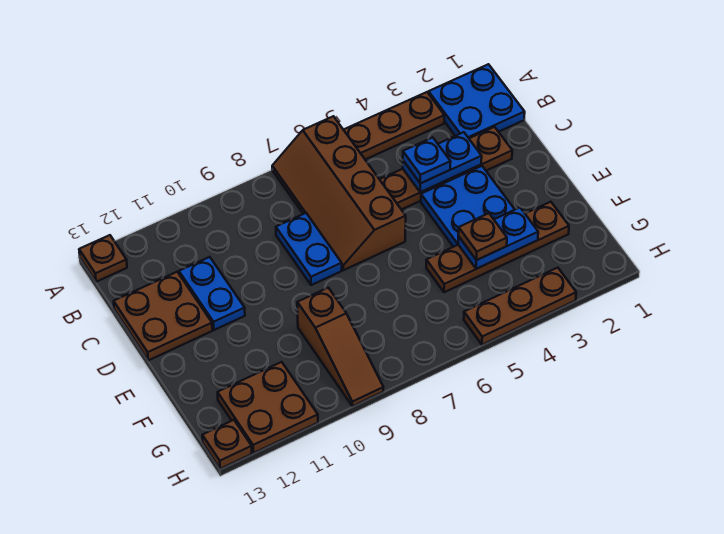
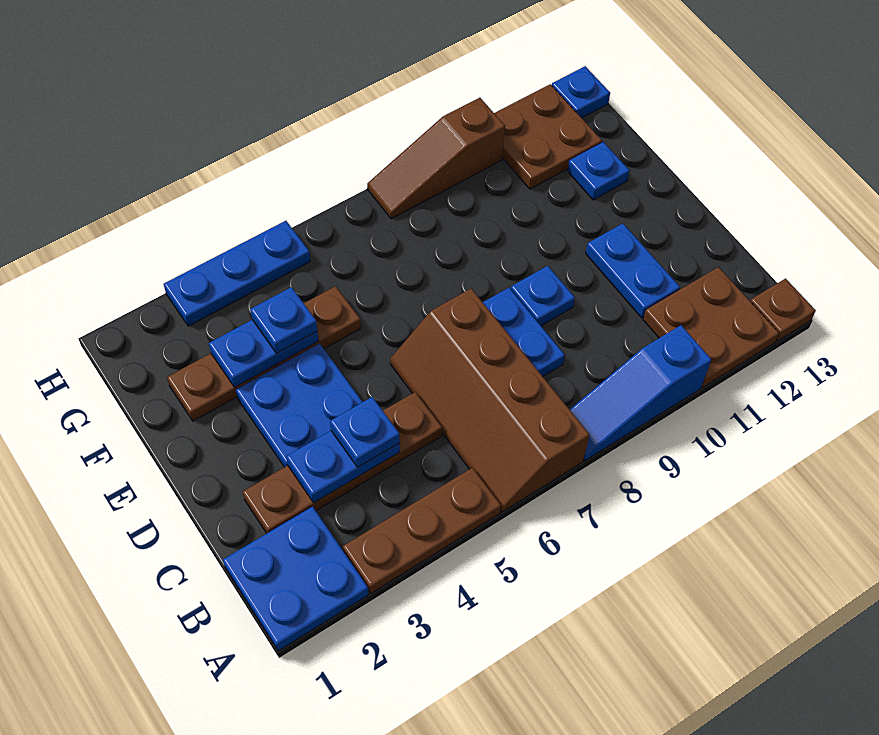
brown slope A6:D7 level 1 top 6 -> brown slope A6:D7 level 1 top 7
none -> blue slope A8:A10 level 1 top 10
brown plate C12:D13 level 1 -> brown plate A11:B12 level 1
none -> blue plate D9 level 1
brown plate F4 level 3 -> blue plate F4 level 3
brown slope F9:H9 level 1 top F -> brown slope H8:H10 level 1 top 10
none -> blue plate F12 level 1
brown plate H3:H5 level 1 -> blue plate H3:H5 level 1
brown plate H13 level 1 -> blue plate H13 level 1

